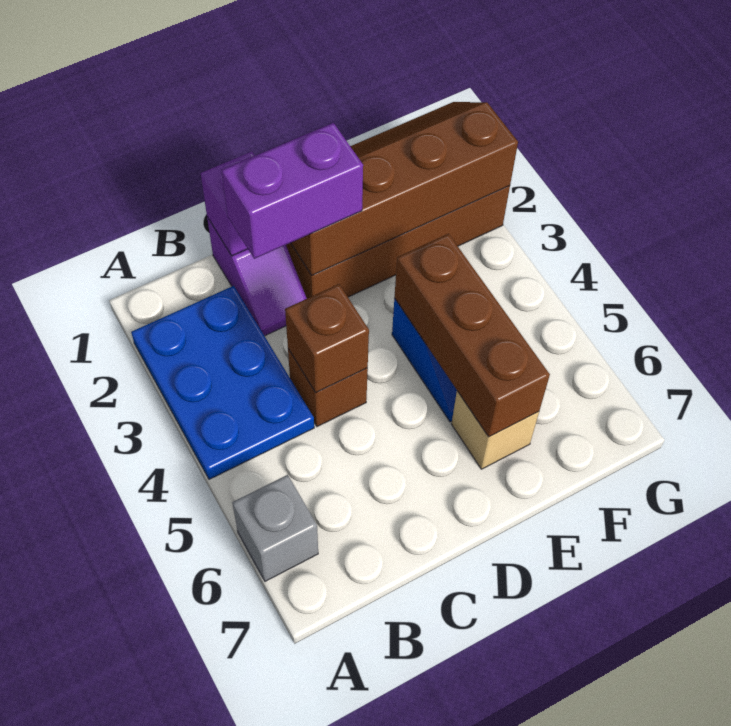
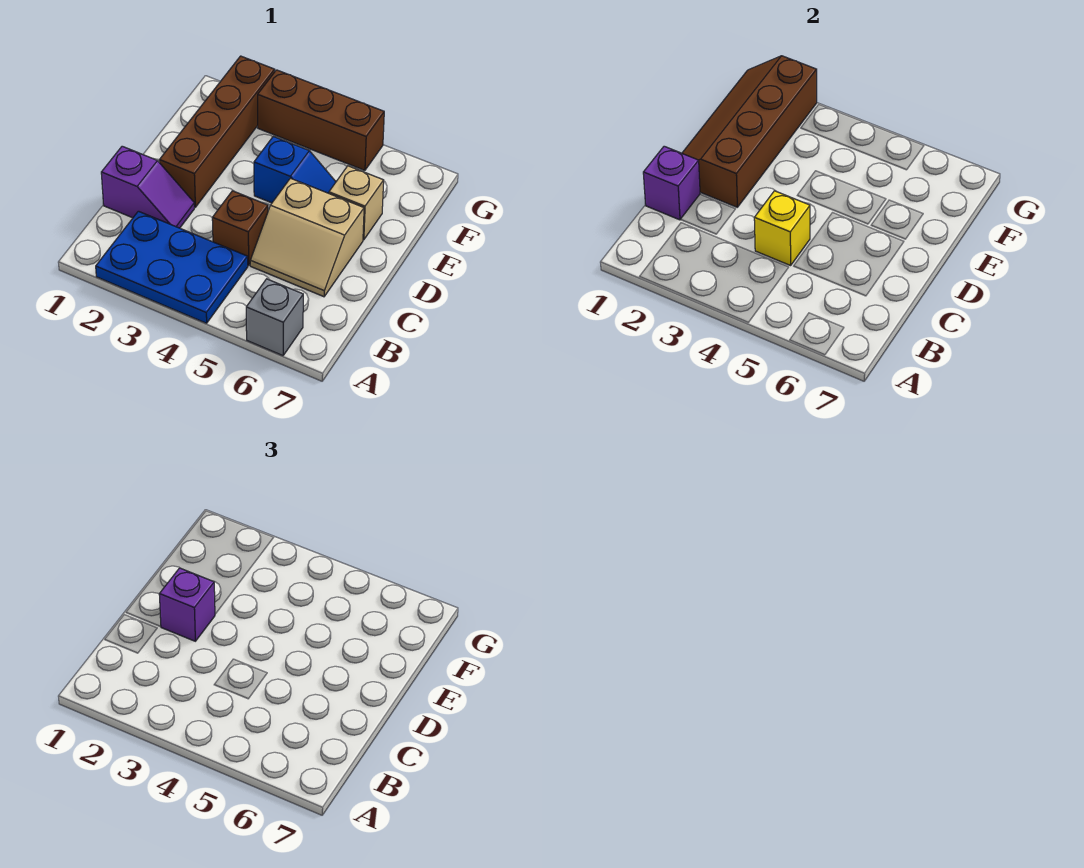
purple brick C2:D2 level 3 -> purple brick D2 level 3
brown brick C4 level 2 -> yellow brick C4 level 2
none -> tan slope C5:D6 level 1 top D
brown brick E4:E6 level 2 -> brown brick G3:G5 level 1

